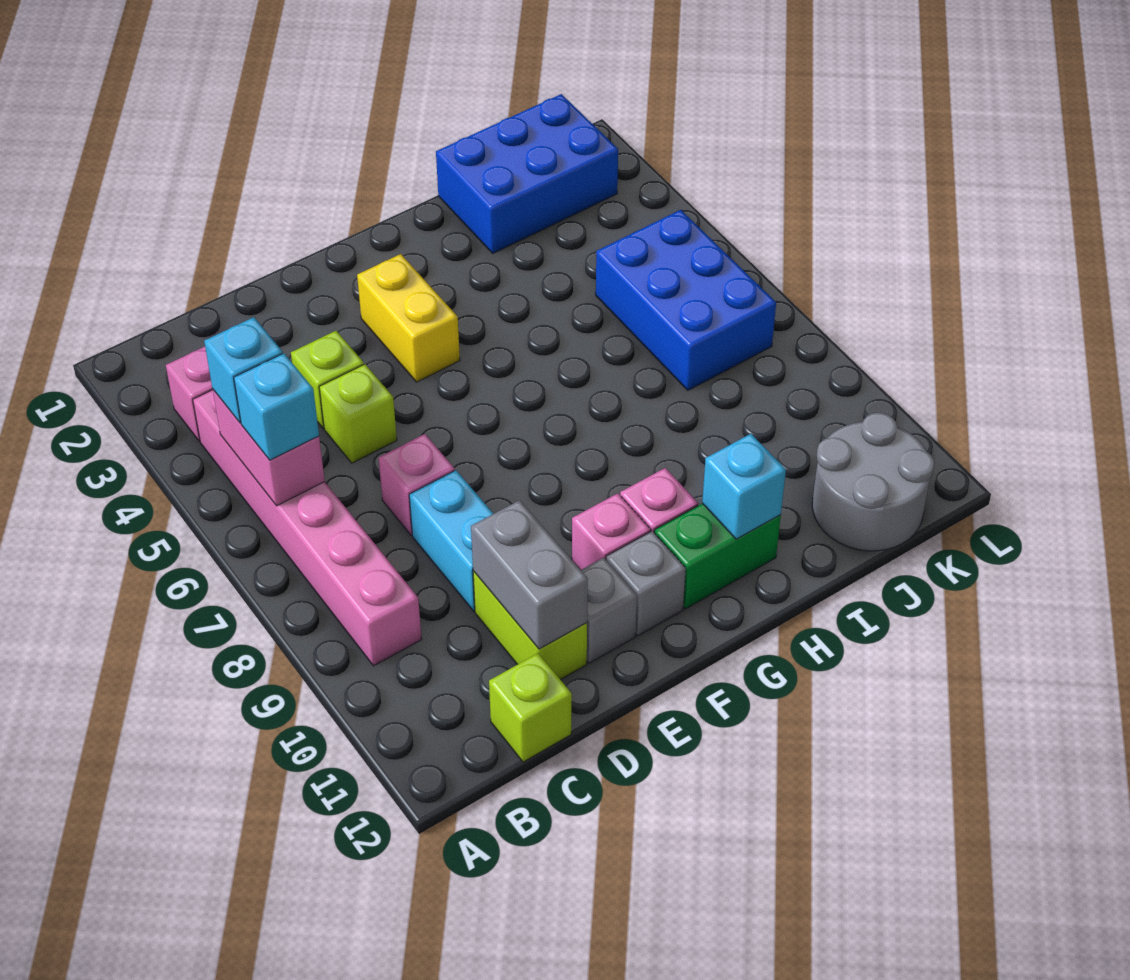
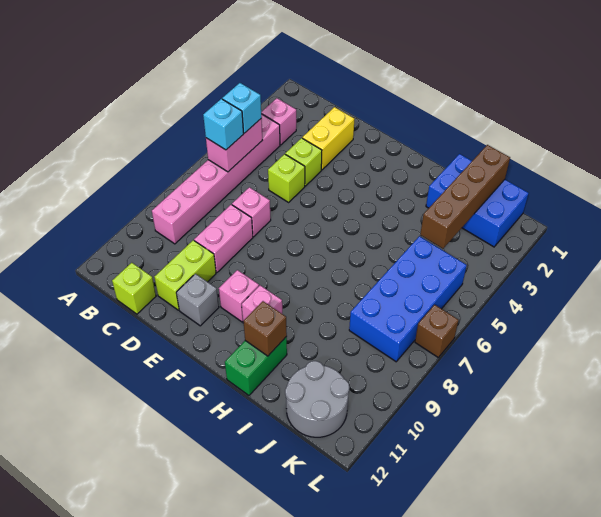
cyan brick D8:D9 level 1 -> pink brick D8:D9 level 1
grey brick D10:D11 level 2 -> none
yellow brick F3:F4 level 1 -> yellow brick D2:D3 level 1
grey brick F11 level 1 -> none
green brick G11:H11 level 1 -> green brick H11:H12 level 1
cyan brick H11 level 2 -> brown brick H11 level 2
none -> brown brick J1:J4 level 2
blue brick J5:K7 level 1 -> blue brick J5:K8 level 1
none -> brown brick L7 level 1

